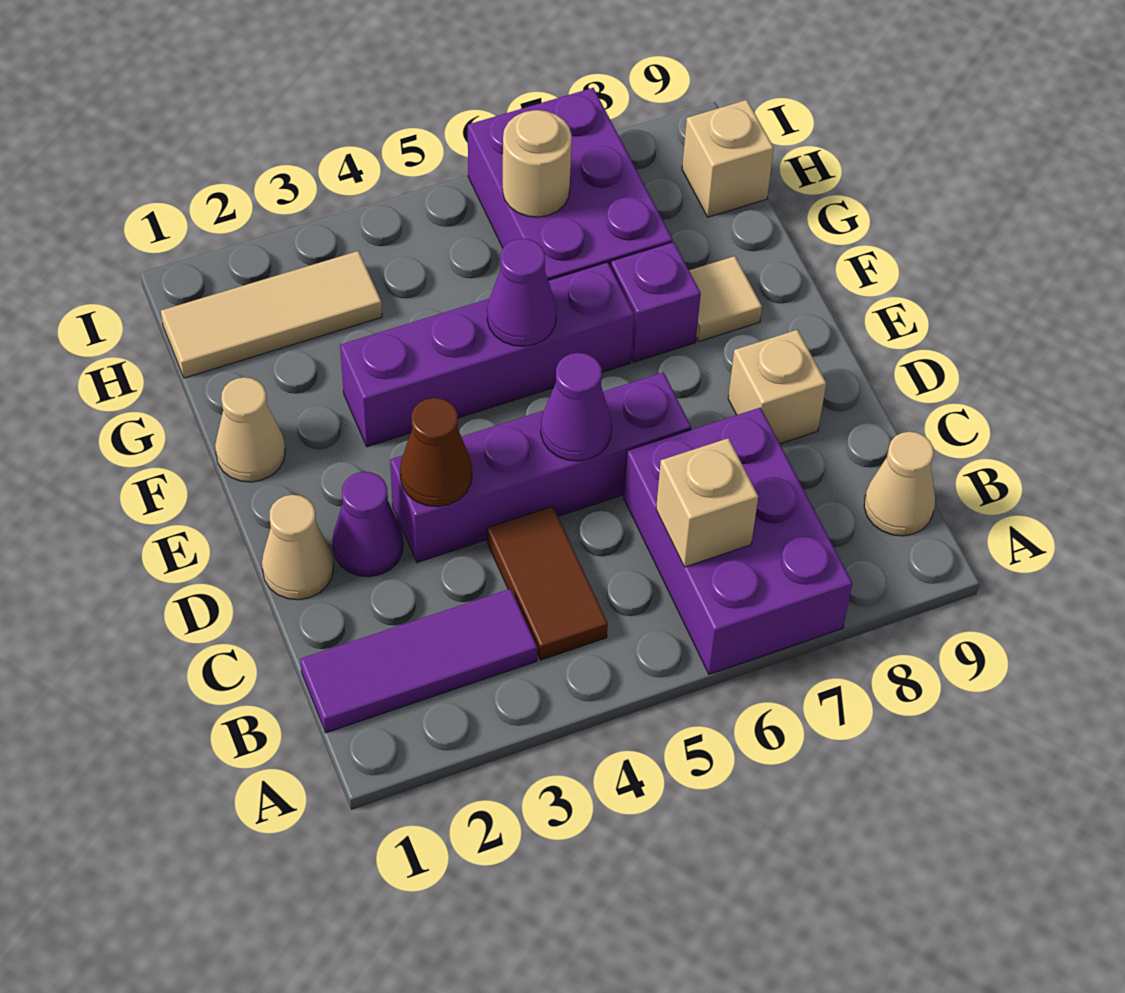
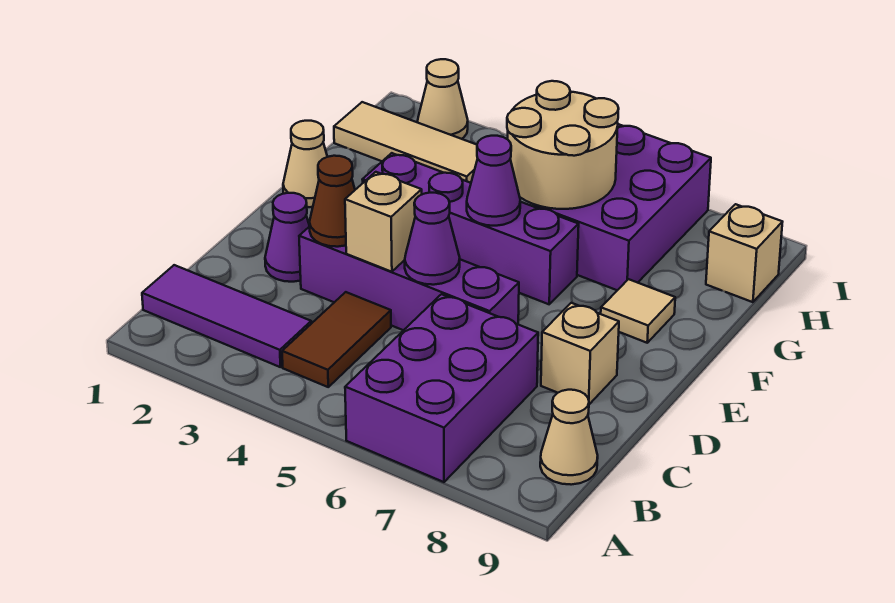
tan brick B6 level 2 -> tan brick D4 level 2
tan cone D1 level 1 -> tan cone I2 level 1
purple brick F7 level 1 -> none
tan round brick H6 level 2 -> tan round brick G5:H6 level 2

